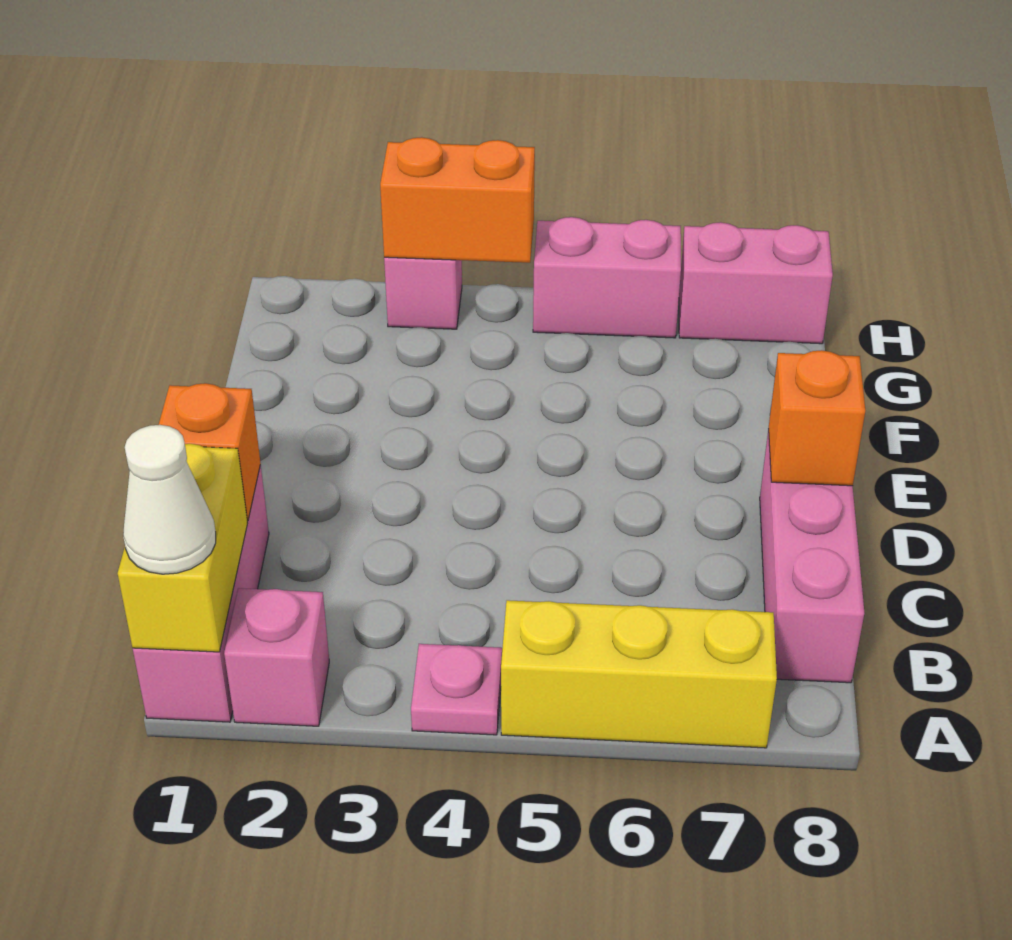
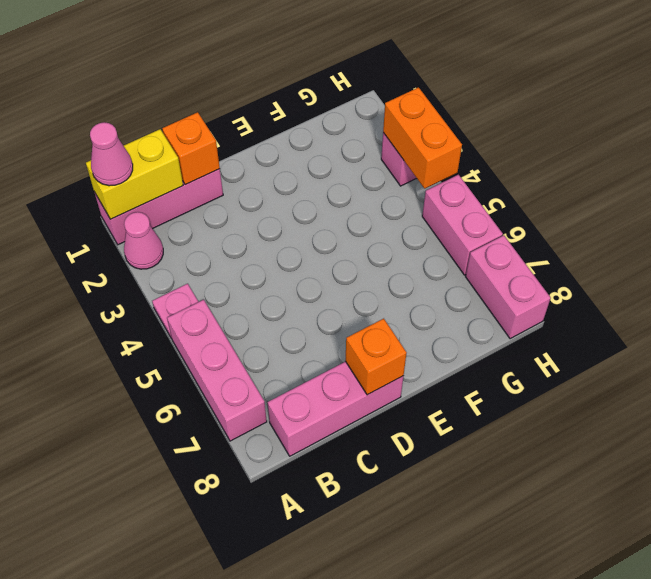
white cone A1 level 3 -> pink cone A1 level 3
pink brick A2 level 1 -> pink cone A2 level 1
yellow brick A5:A7 level 1 -> pink brick A5:A7 level 1

